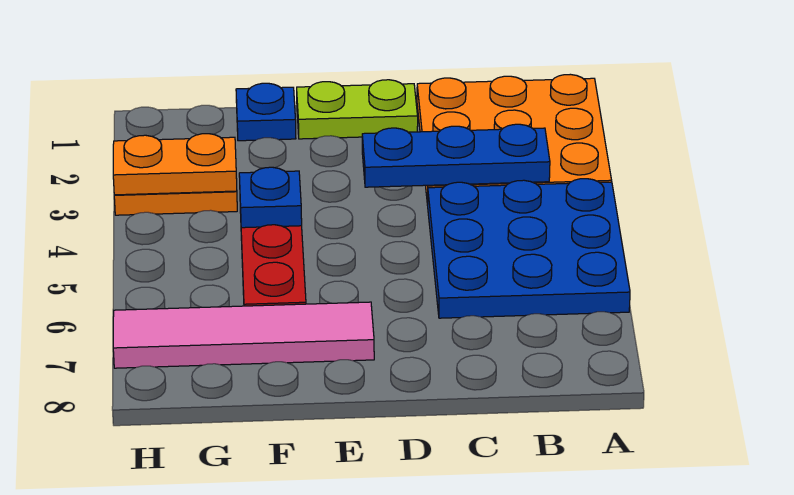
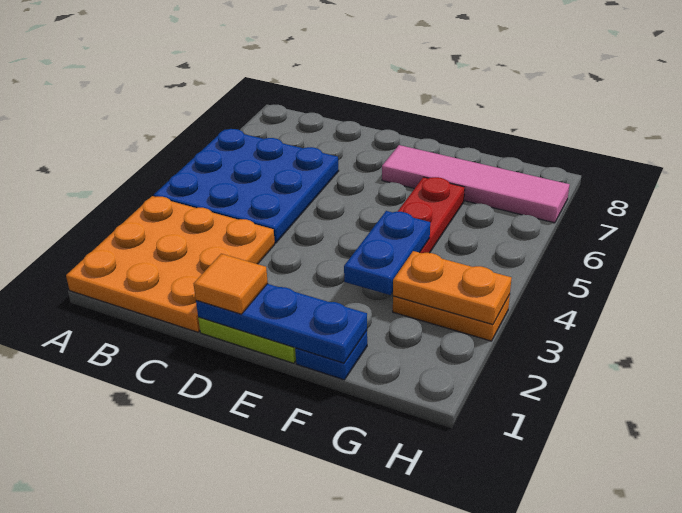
blue plate B3:D3 level 2 -> blue plate D1:F1 level 2
none -> orange tile D1 level 3
blue plate F4 level 2 -> blue plate F3:F4 level 2

